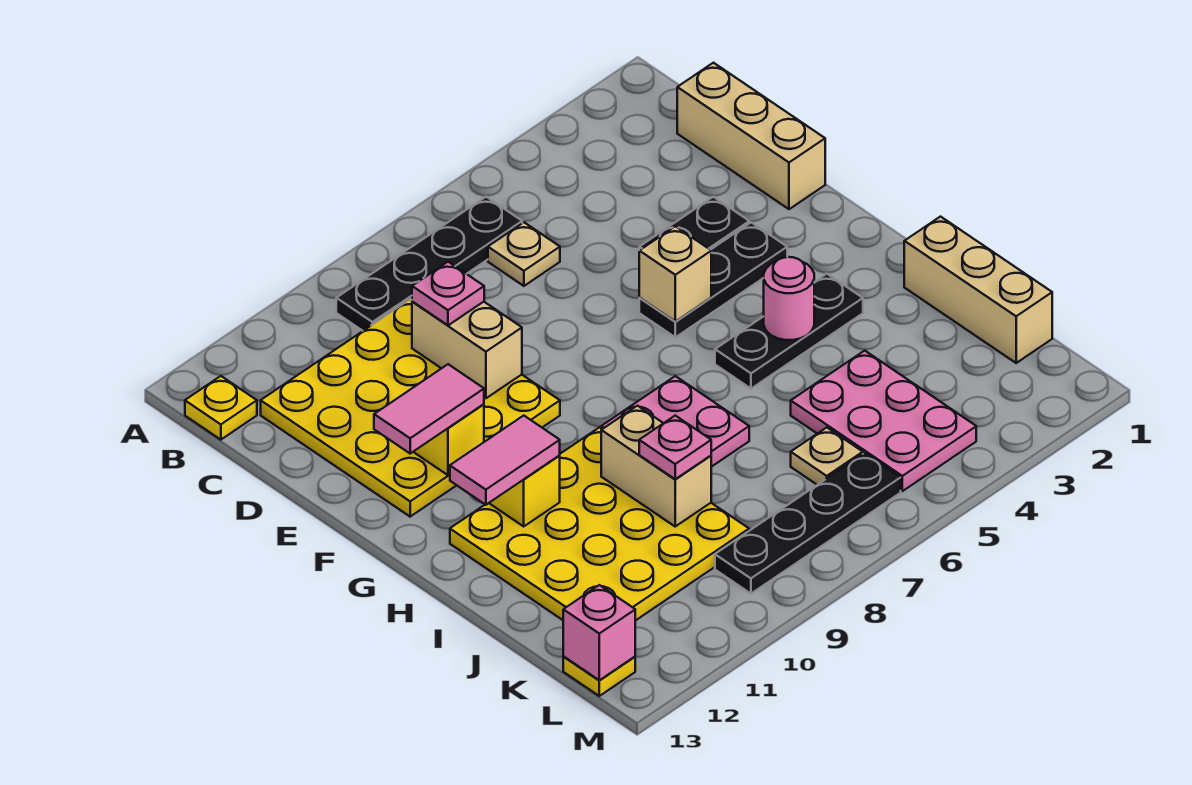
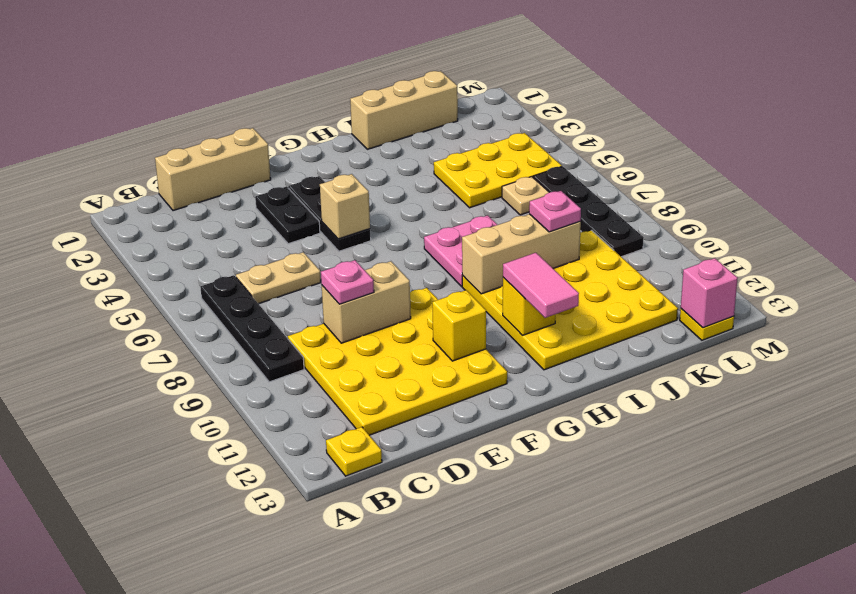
tan plate C6 level 1 -> tan plate C6:D6 level 1
pink tile F11:F12 level 3 -> none
black plate H3:H5 level 1 -> none
pink round brick H4 level 2 -> none
tan brick I9:J9 level 2 -> tan brick H9:J9 level 2
pink plate J4:L5 level 1 -> yellow plate J4:L5 level 1

